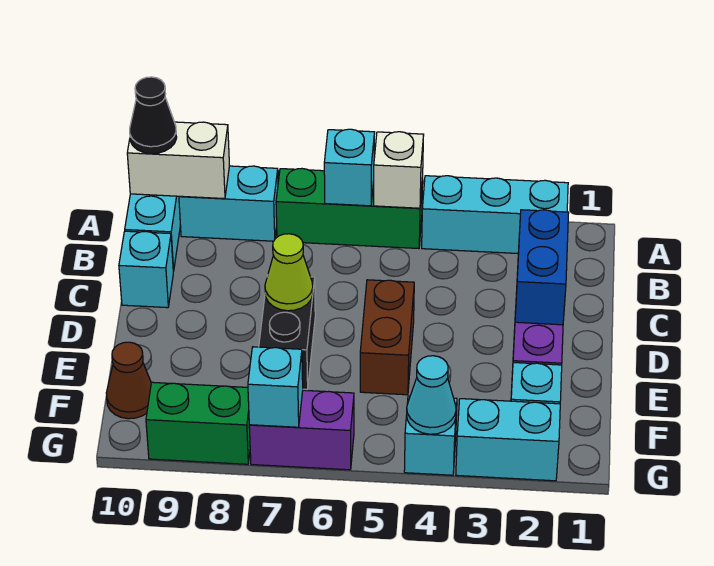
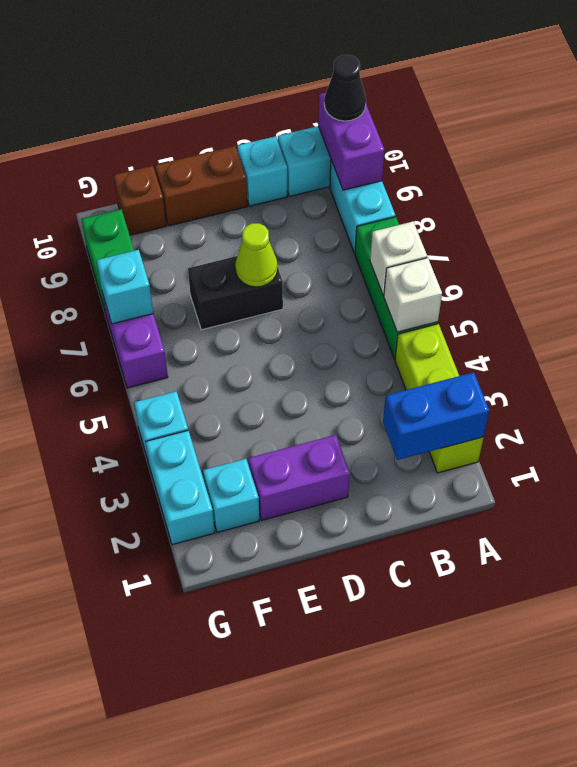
cyan brick A2:A4 level 1 -> lime brick A2:A4 level 1
cyan brick A6 level 2 -> white brick A6 level 2
white brick A9:A10 level 2 -> purple brick A9:A10 level 2
blue brick C2:D2 level 2 -> blue brick A2:B2 level 2
brown brick D5:E5 level 1 -> brown brick D10:E10 level 1
brown cone F10 level 1 -> brown brick F10 level 1
cyan cone G4 level 2 -> none

